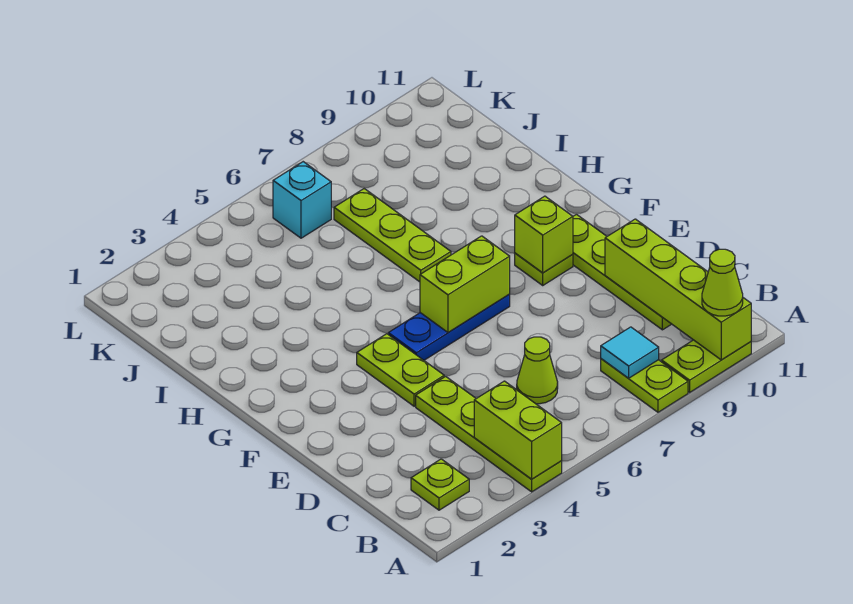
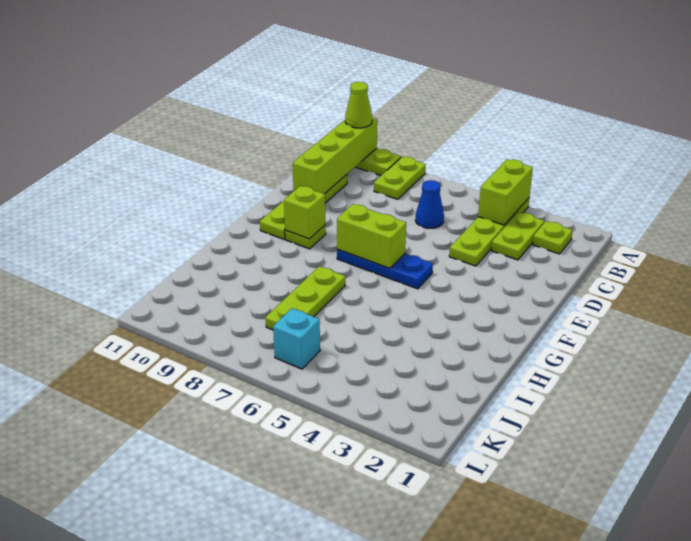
cyan tile B8 level 2 -> none
lime cone C6 level 1 -> blue cone C6 level 1
lime plate E4:F4 level 1 -> lime plate B3:C3 level 1

